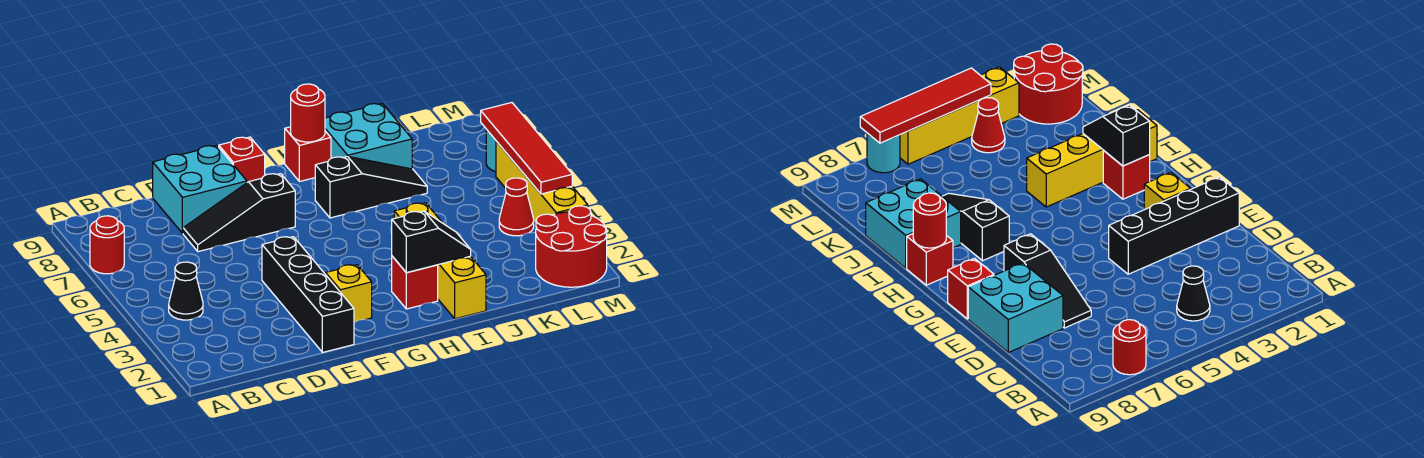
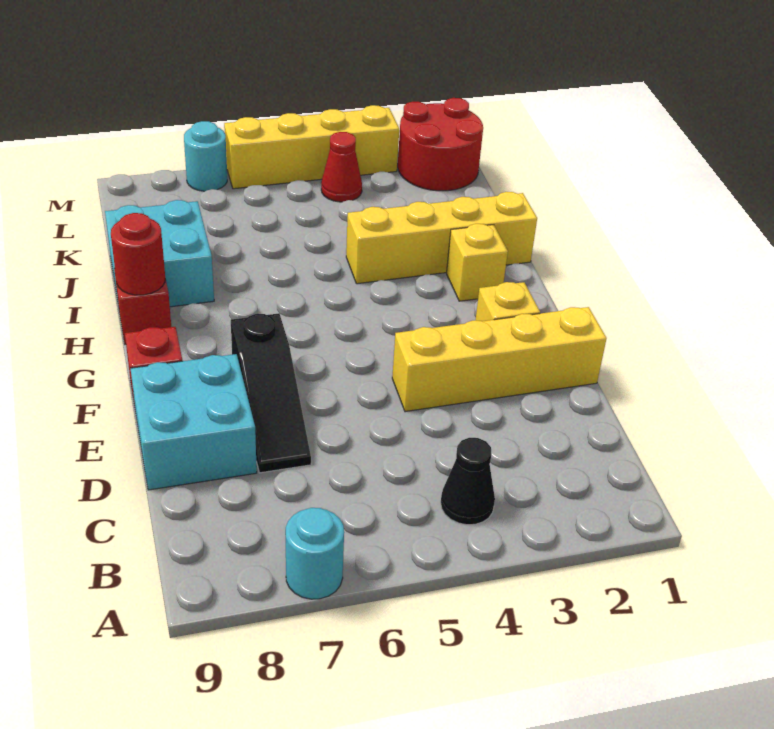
red round brick A7 level 1 -> cyan round brick A7 level 1
black brick E1:E4 level 1 -> yellow brick E1:E4 level 1
red brick H2 level 1 -> yellow brick H2 level 1
black slope H2:I2 level 2 top H -> none
black slope H7:J7 level 1 top H -> none
red tile M4:M7 level 2 -> none

